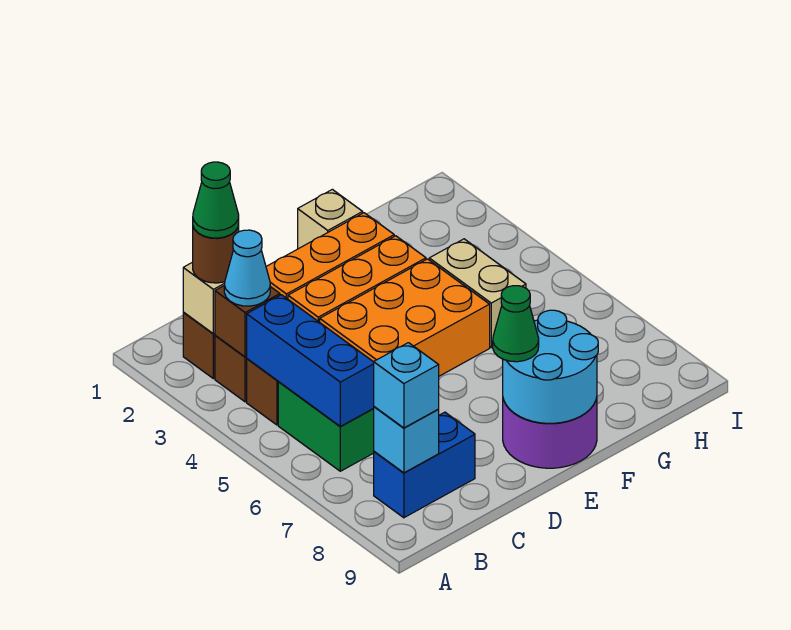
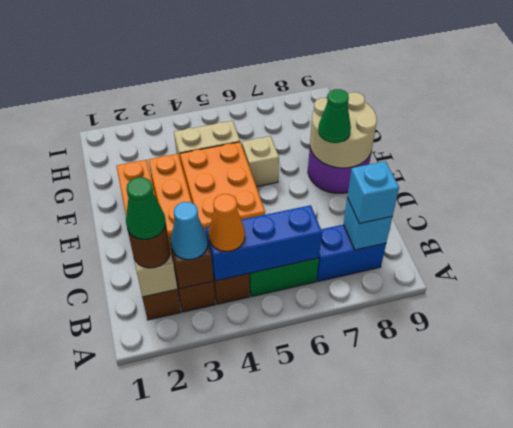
none -> orange cone B4 level 3
blue brick B8:C8 level 1 -> blue brick B7:B8 level 1
cyan round brick E8:F9 level 2 -> tan round brick E8:F9 level 2
tan brick F1 level 1 -> tan brick F6 level 1

